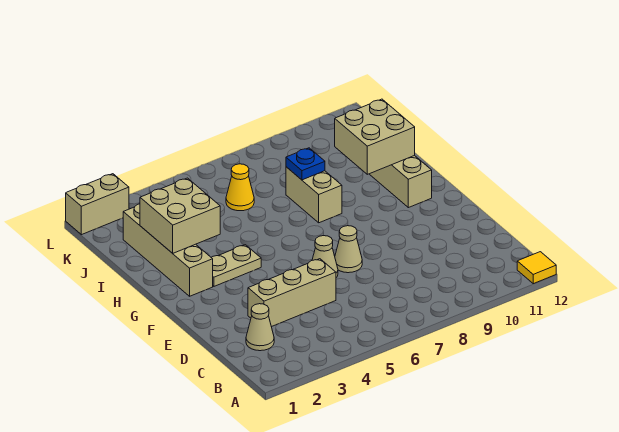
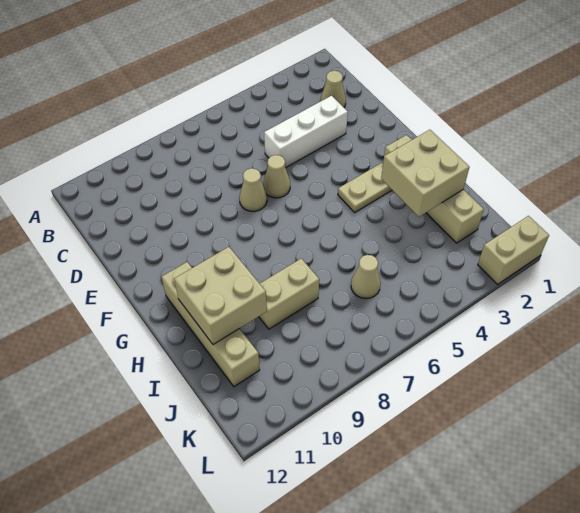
yellow tile A12 level 1 -> none
tan brick D3:D5 level 1 -> white brick D3:D5 level 1
tan brick H8:I8 level 1 -> tan brick I8:I9 level 1
blue plate I8 level 2 -> none
yellow cone J6 level 1 -> tan cone J6 level 1

